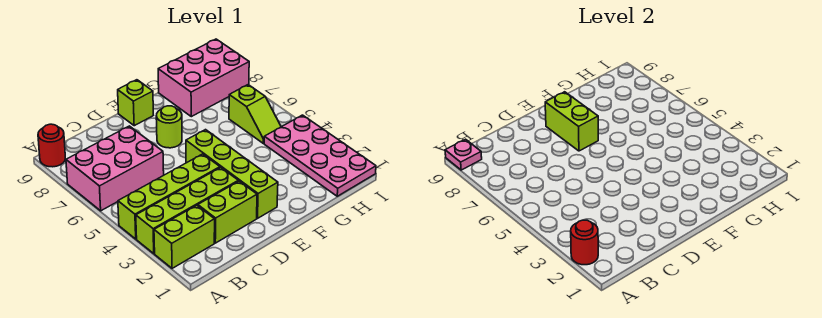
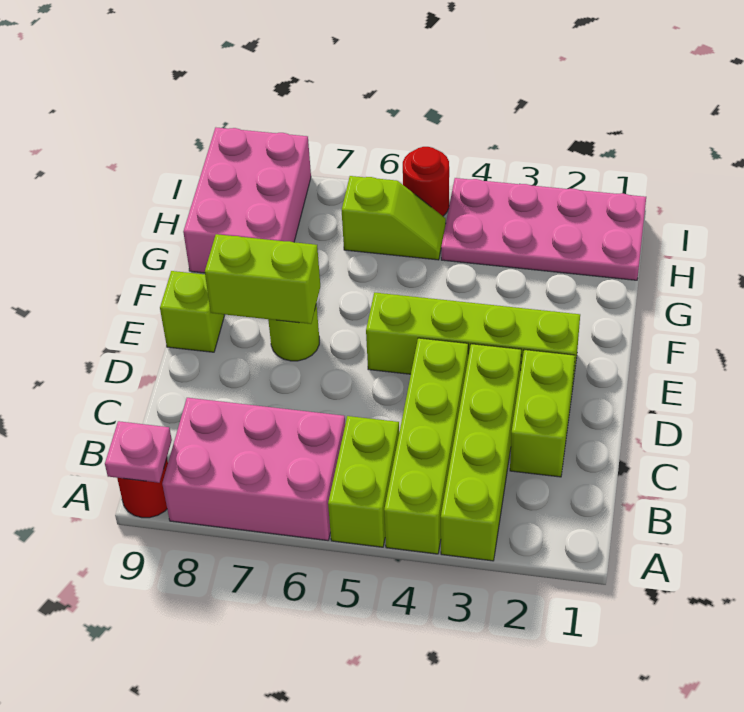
lime brick A2:B2 level 1 -> lime brick A5:B5 level 1
red round brick A2 level 2 -> red round brick I5 level 1
pink brick A6:C7 level 1 -> pink brick A6:B8 level 1

